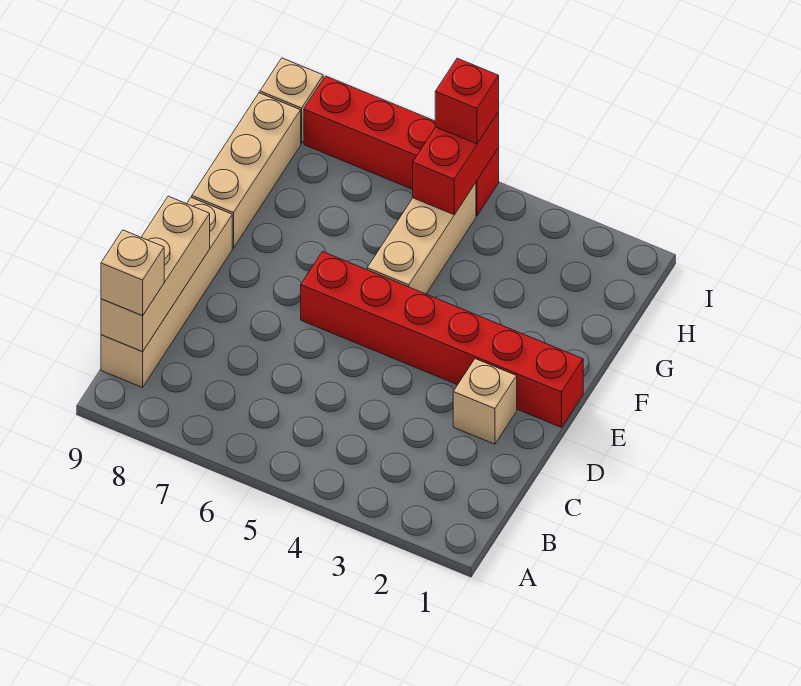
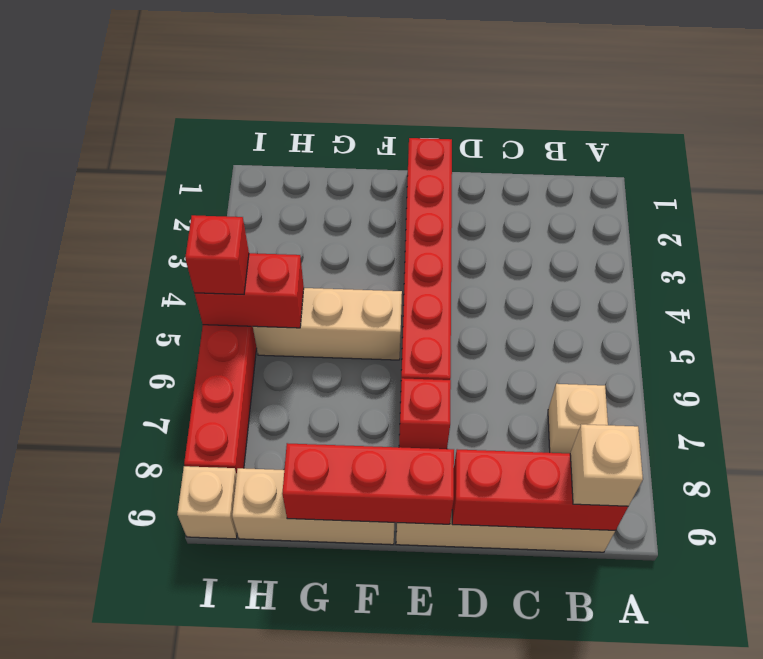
tan brick B9:D9 level 2 -> red brick B9:D9 level 2
tan brick D2 level 1 -> tan brick B7 level 1
none -> red brick E7 level 1
none -> red brick E9:G9 level 2

